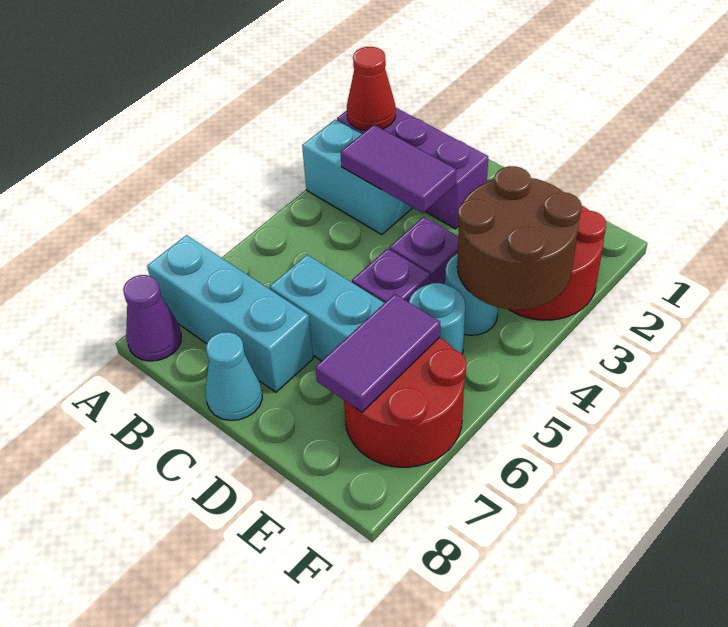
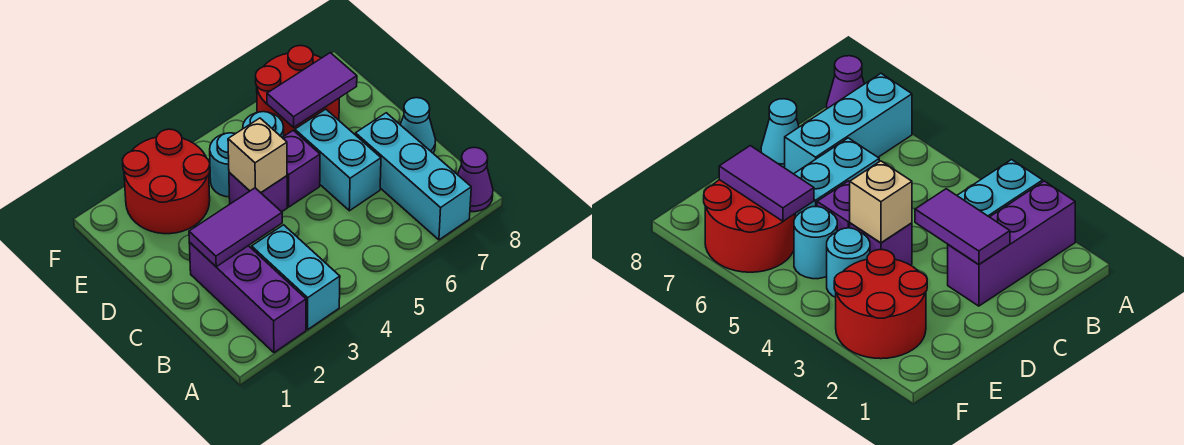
red cone A2 level 2 -> none
purple tile B3:C3 level 2 -> purple tile C2:C3 level 2
none -> tan brick D4 level 2
brown round brick E3:F4 level 2 -> none

